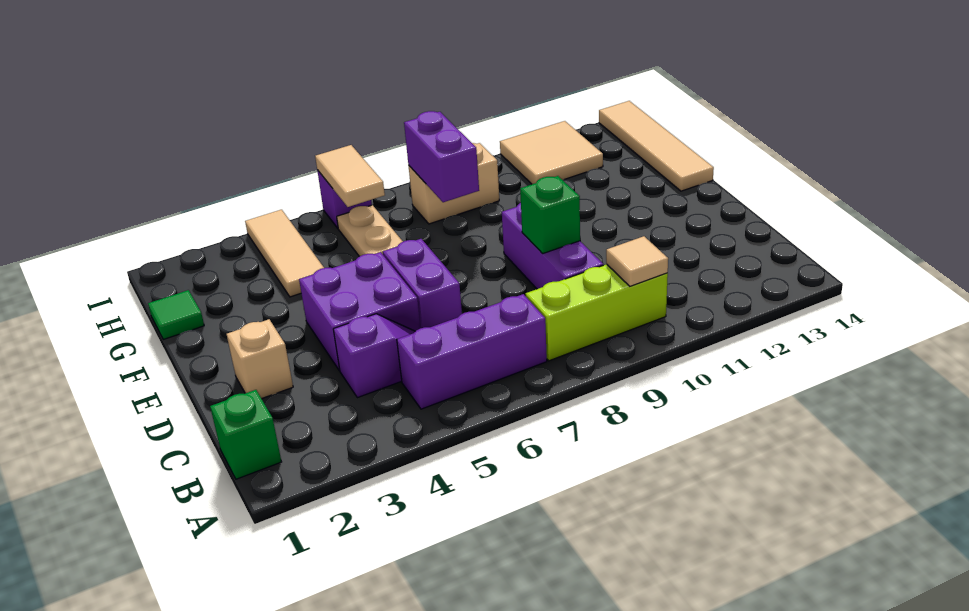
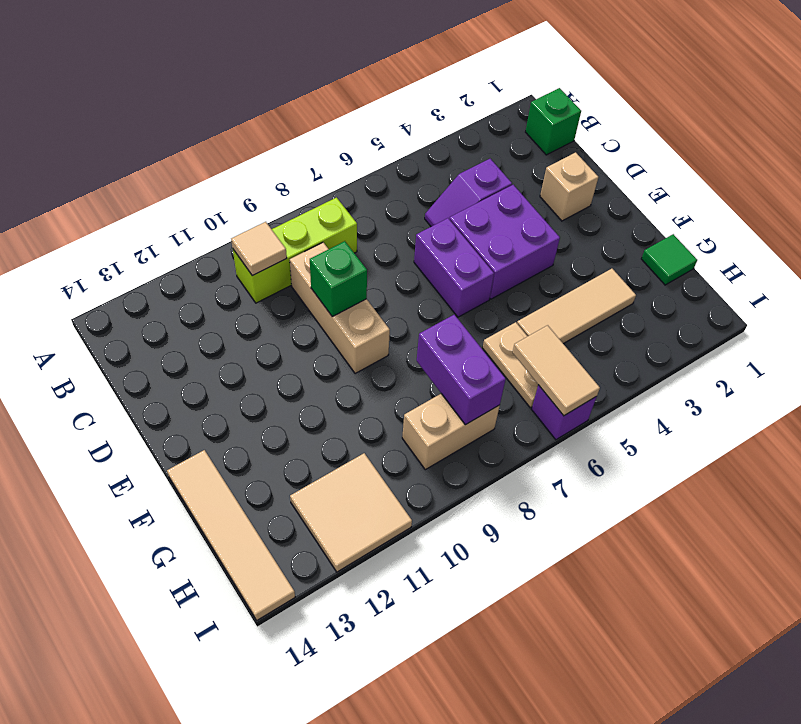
purple brick B5:B7 level 1 -> none
purple brick C9:E9 level 1 -> tan brick C9:E9 level 1
tan tile G4:I4 level 1 -> tan tile G3:G5 level 1

